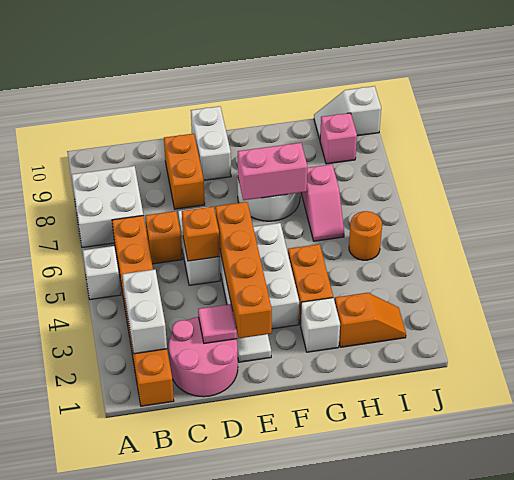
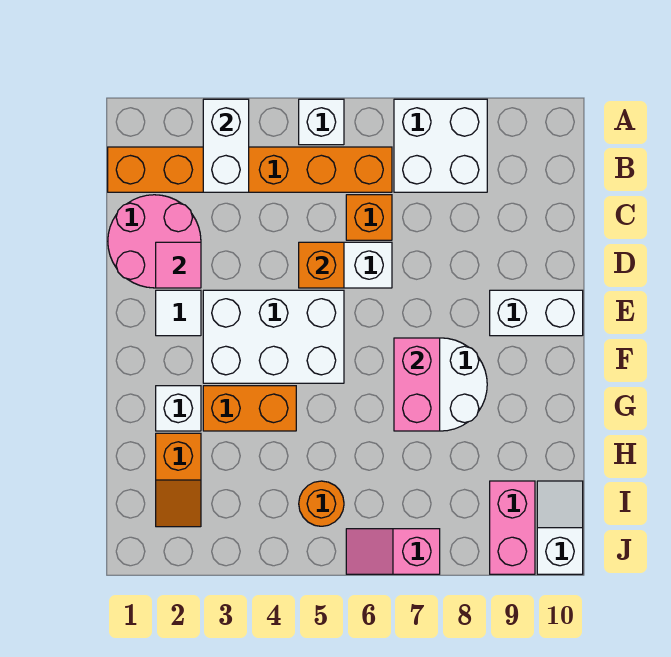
white brick B2:B3 level 2 -> white brick A3:B3 level 2
orange brick D8:D9 level 1 -> none
orange brick E2:E5 level 2 -> none
pink slope H6:H7 level 1 top 7 -> pink slope J6:J7 level 1 top 7
pink brick I9 level 1 -> pink brick I9:J9 level 1

